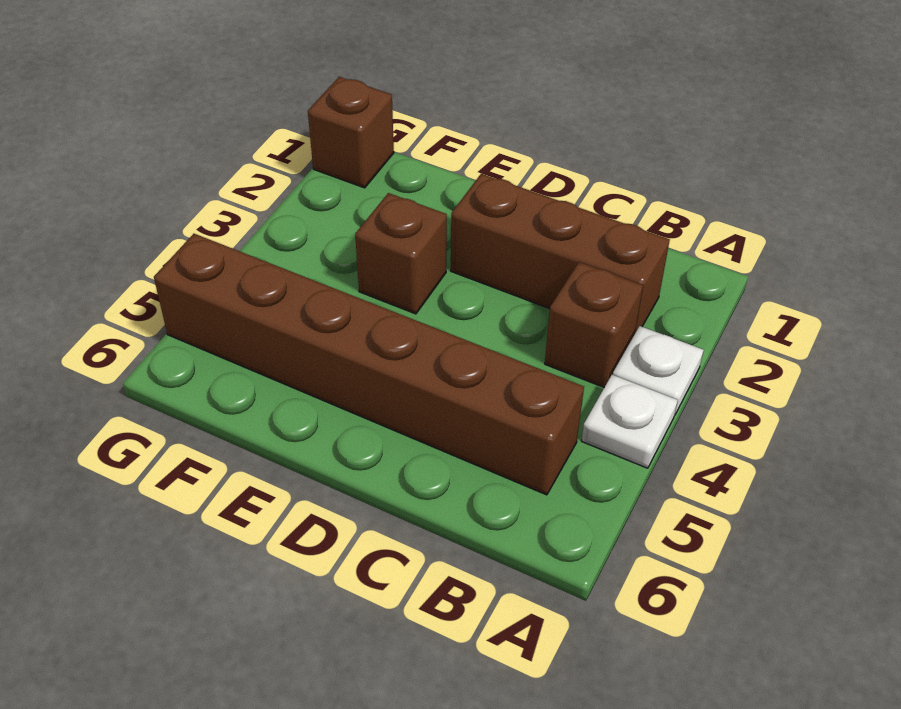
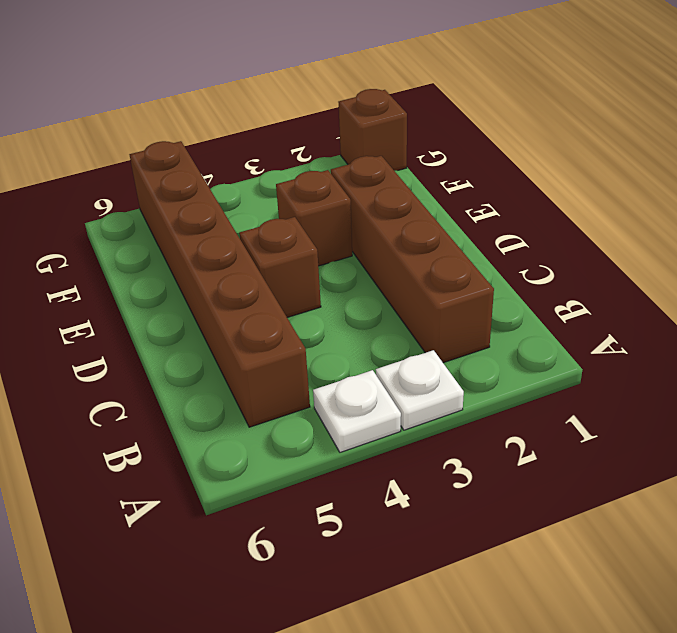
brown brick B2:D2 level 1 -> brown brick B2:E2 level 1
brown brick B3 level 1 -> brown brick D4 level 1

